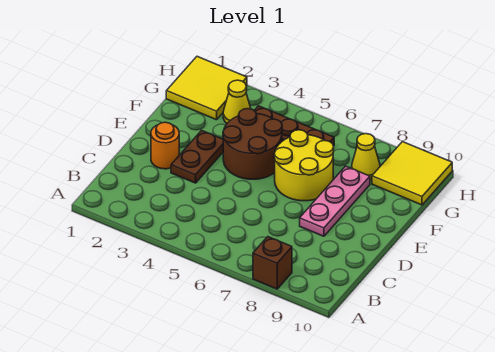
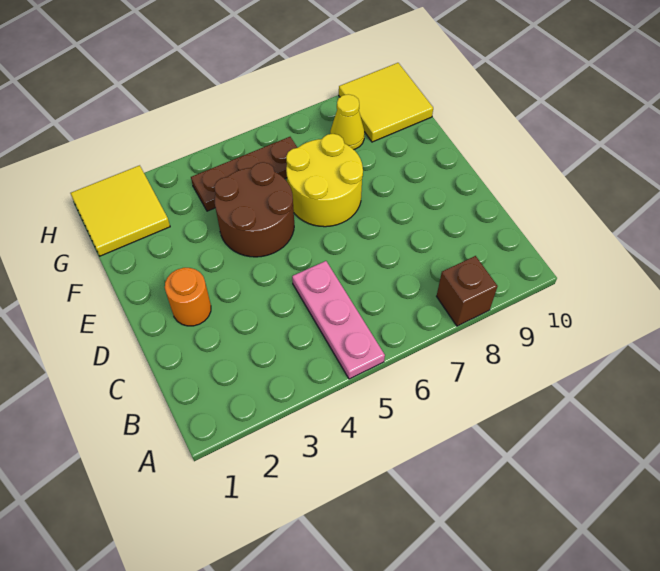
brown plate D3:E3 level 1 -> none
pink plate D8:F8 level 1 -> pink plate A5:C5 level 1
yellow cone G3 level 1 -> none

